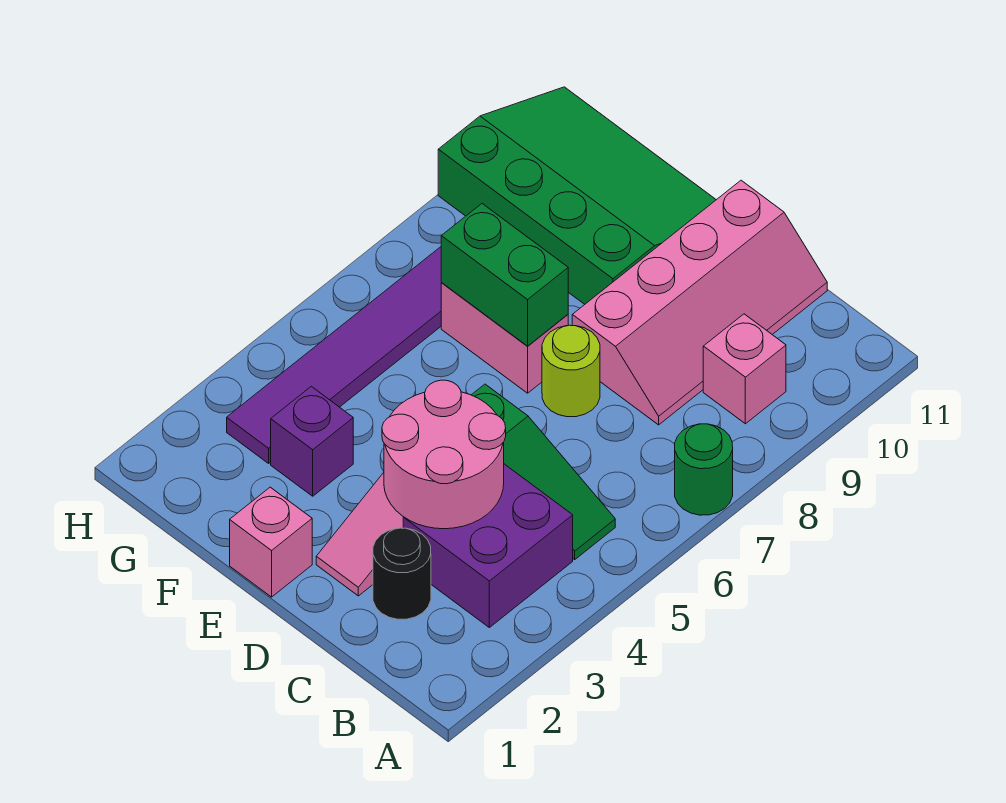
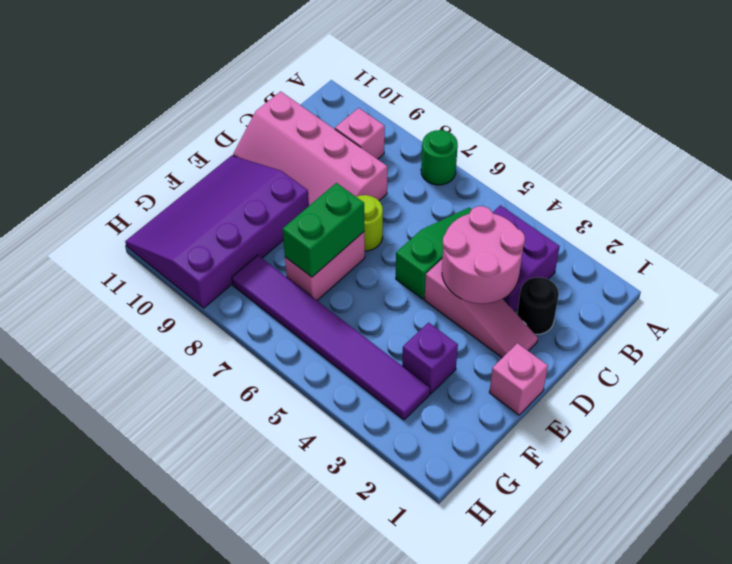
pink slope C8:D11 level 1 top D -> pink slope C8:D11 level 1 top C
green slope E9:H11 level 1 top 9 -> purple slope E9:H11 level 1 top 9

